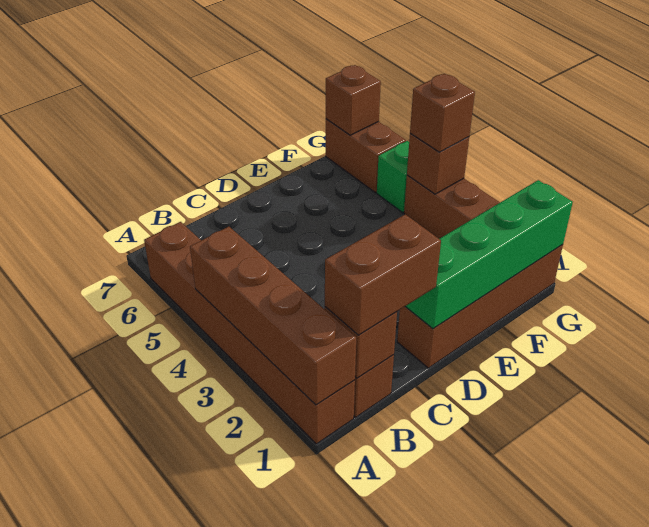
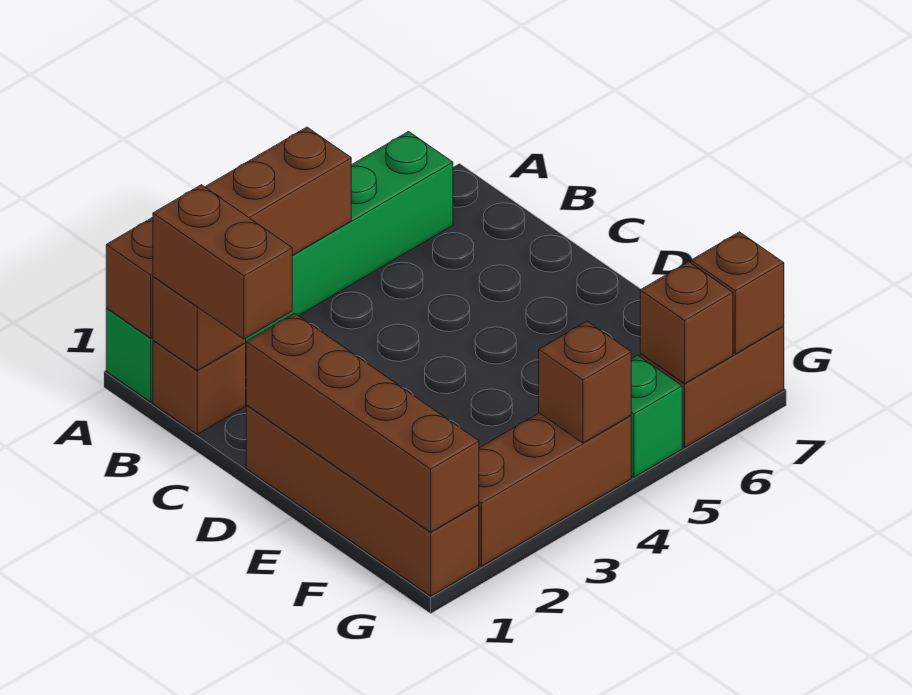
brown brick A1:A6 level 1 -> green brick A1:A6 level 1
green brick D1:G1 level 2 -> brown brick D1:G1 level 2
brown brick G4 level 3 -> brown brick G6 level 2

